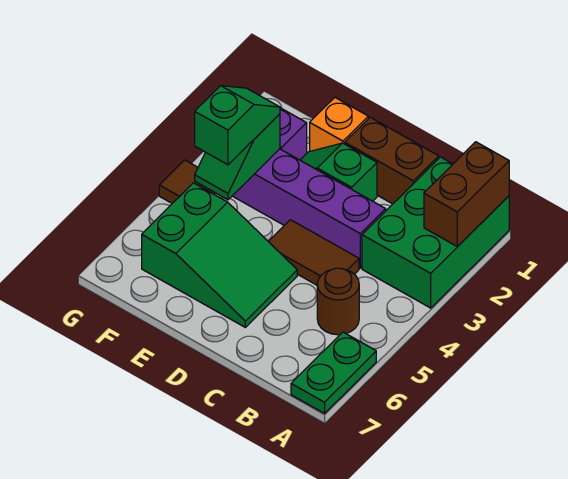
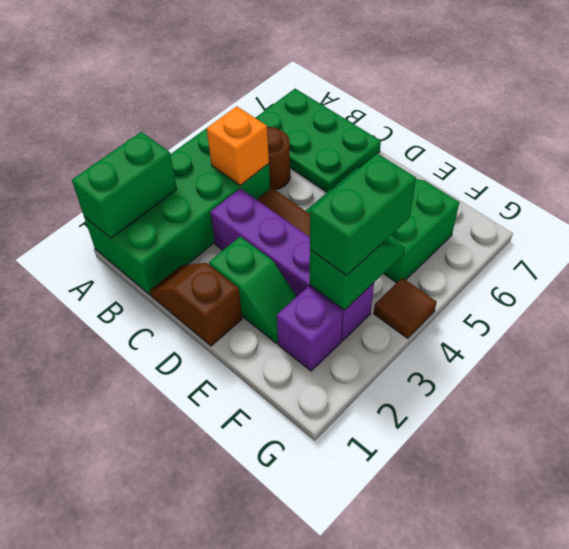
green brick A1:B3 level 1 -> green brick A1:B4 level 1
brown brick A1:A2 level 2 -> green brick A1:A2 level 2
green plate A6:A7 level 1 -> green plate A6:C7 level 1
brown brick C1:D1 level 1 -> brown slope C1:D1 level 1 top D
orange brick E1 level 1 -> orange brick B4 level 2
green slope F3:F4 level 3 top 4 -> green brick F3:F4 level 3

